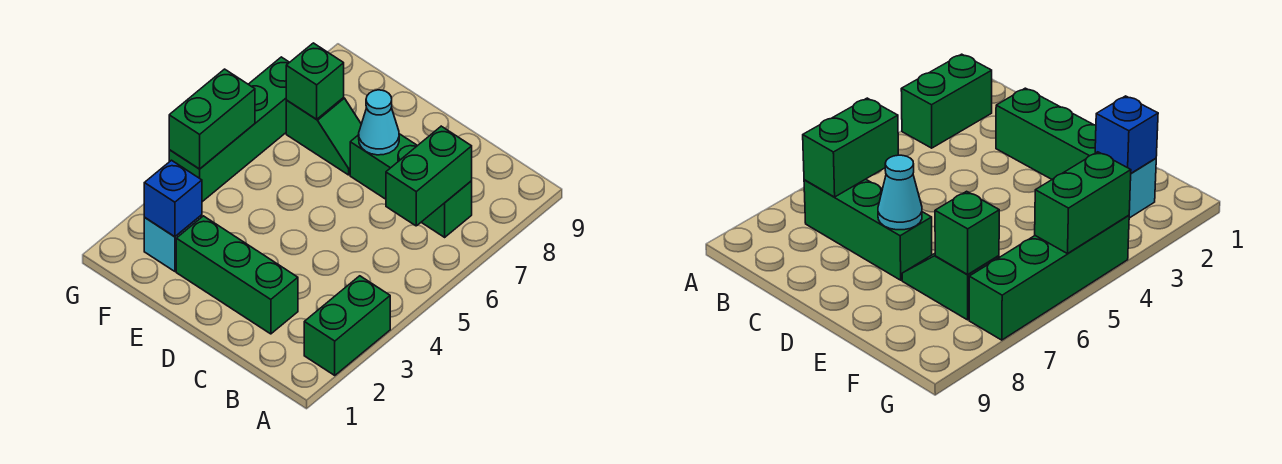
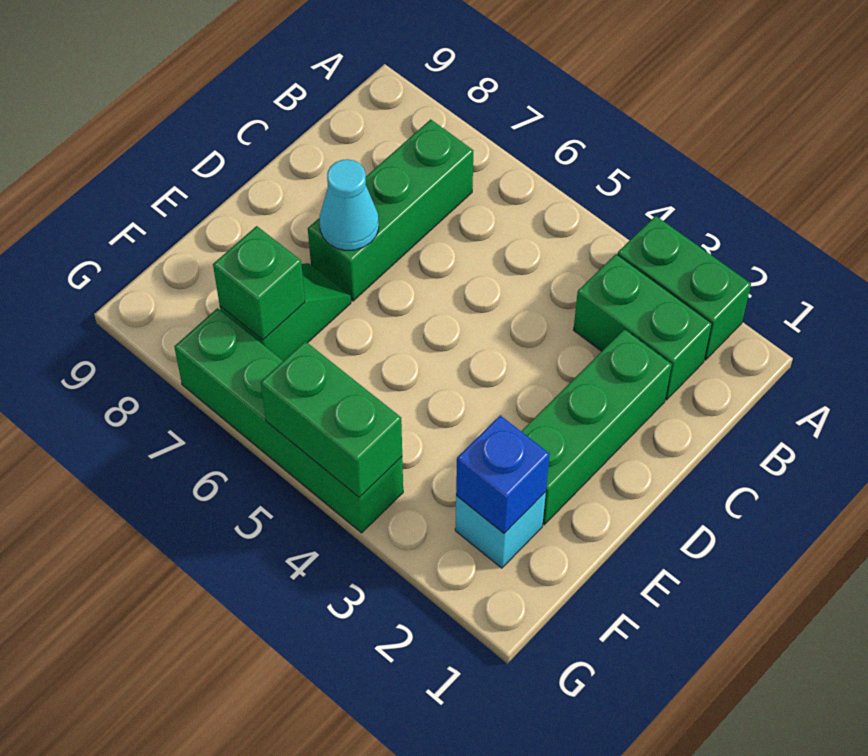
green brick B6:B7 level 2 -> green brick B2:B3 level 1

